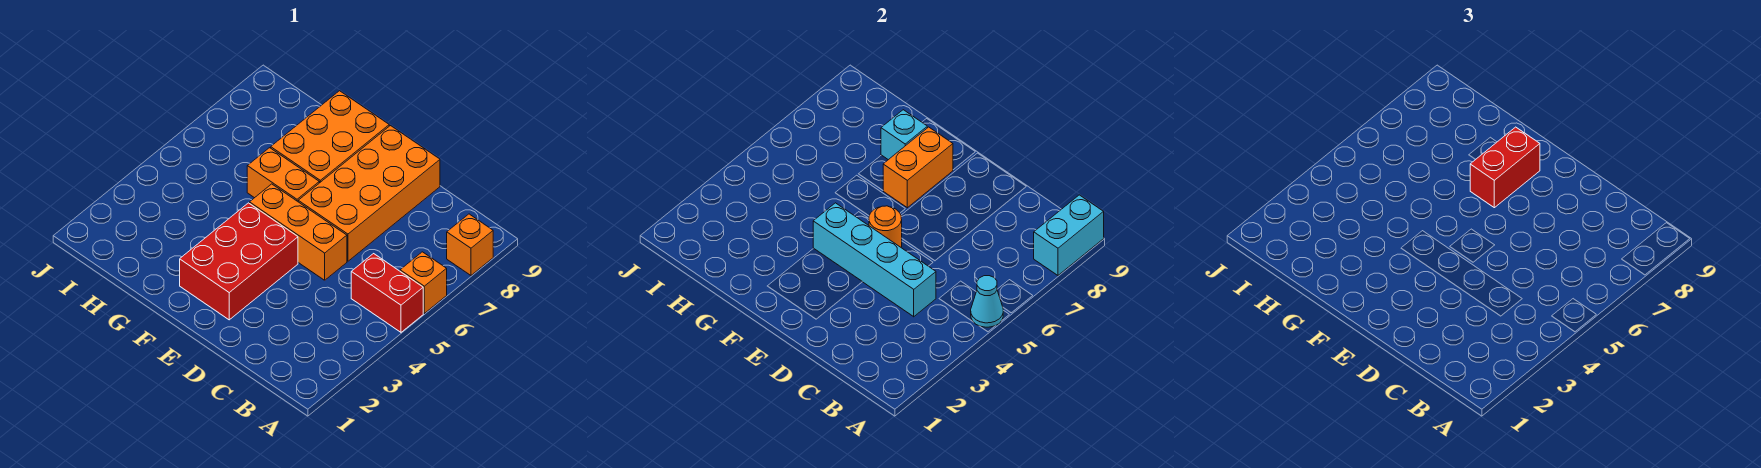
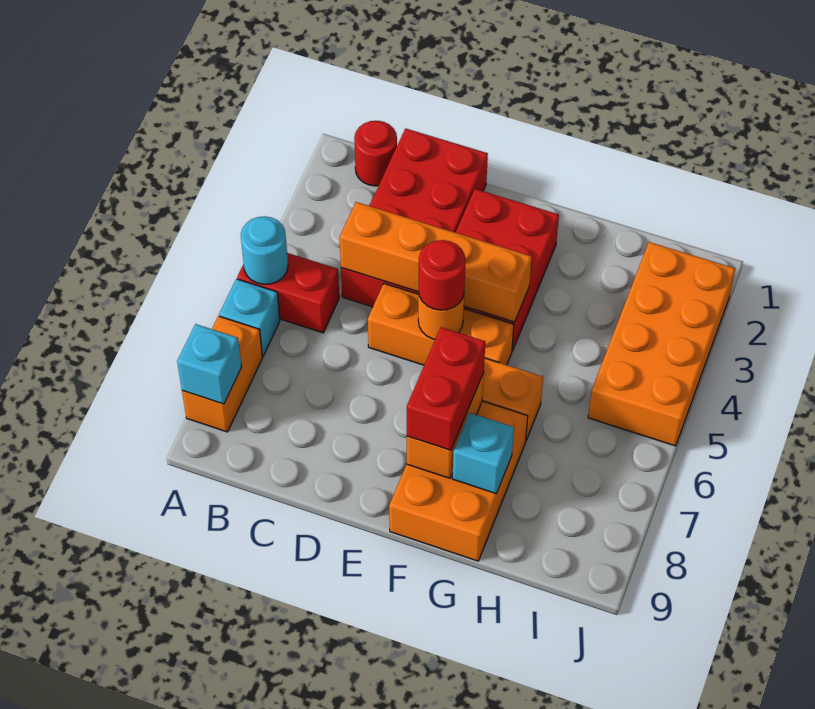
cyan cone A5 level 2 -> cyan round brick A5 level 2
orange brick A6 level 1 -> cyan brick A6 level 1
orange brick A8 level 1 -> orange brick A7:A8 level 1
cyan brick A8:A9 level 2 -> cyan brick A8 level 2
none -> red round brick B1 level 1
none -> red brick C1:D4 level 1
cyan brick C4:F4 level 2 -> orange brick C4:F4 level 2
orange brick D6:E9 level 1 -> orange brick I2:J5 level 1
none -> red round brick E5 level 3

